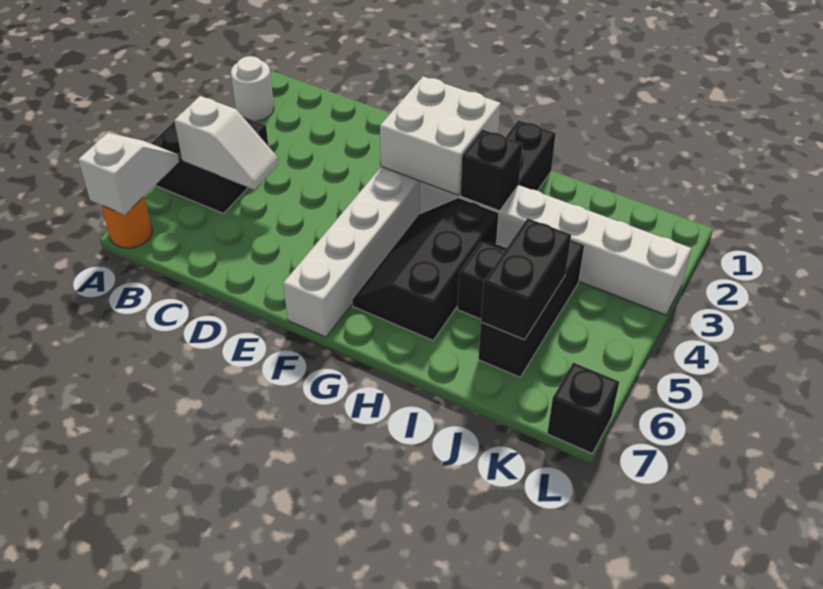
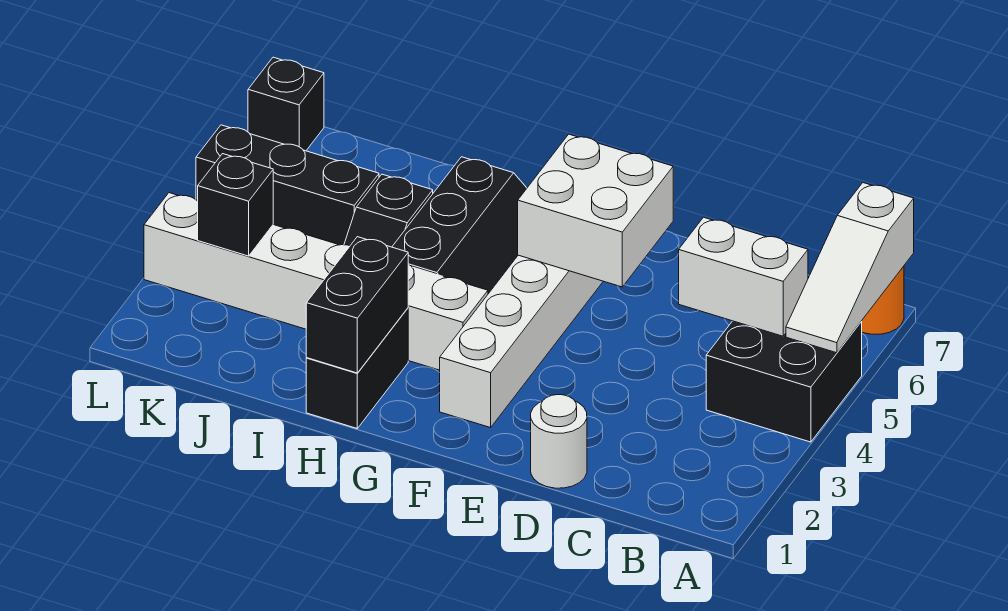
white round brick A2 level 1 -> white round brick D1 level 1
white slope A6:A7 level 2 top 7 -> white slope A5:A7 level 2 top 7
white slope B5:C5 level 2 top B -> white brick B5:C5 level 2
white brick F2:G3 level 2 -> white brick E5:F6 level 2
black brick H3 level 2 -> black brick K3 level 2
black brick J4:J6 level 1 -> black brick J5:L5 level 1
black brick J5:J6 level 2 -> black brick H1:H2 level 2

